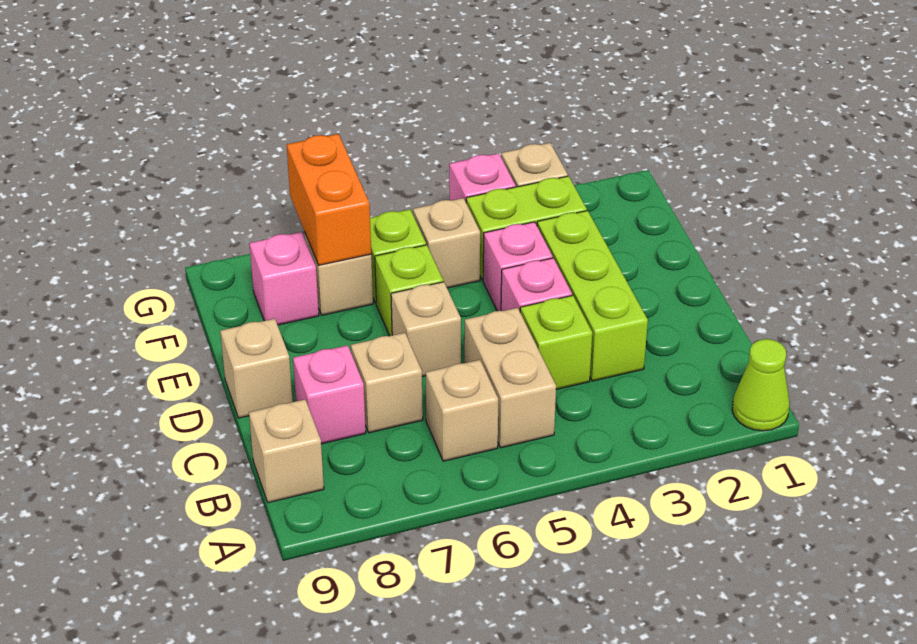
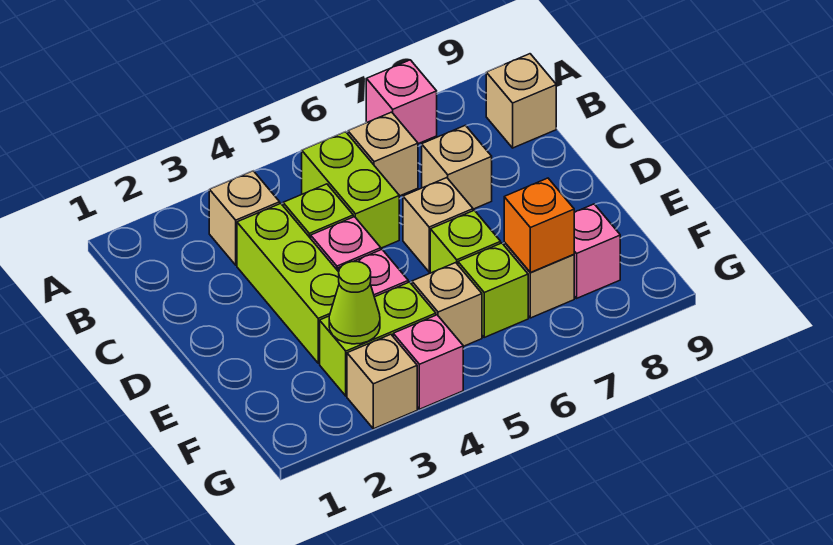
lime cone A1 level 1 -> lime cone F3 level 2
tan brick B5:C5 level 1 -> lime brick B5:C5 level 1
pink brick C8 level 1 -> pink brick A7 level 1
tan brick D9 level 1 -> tan brick B3 level 1
orange brick F7:G7 level 2 -> orange brick F7 level 2

